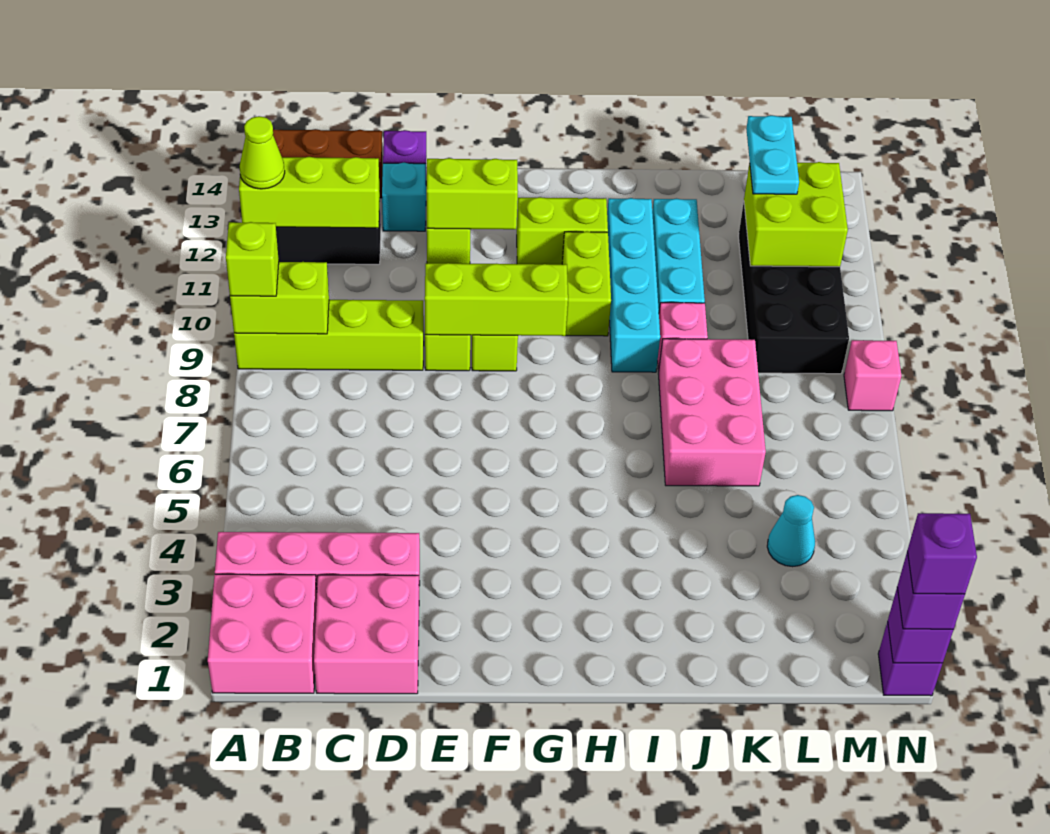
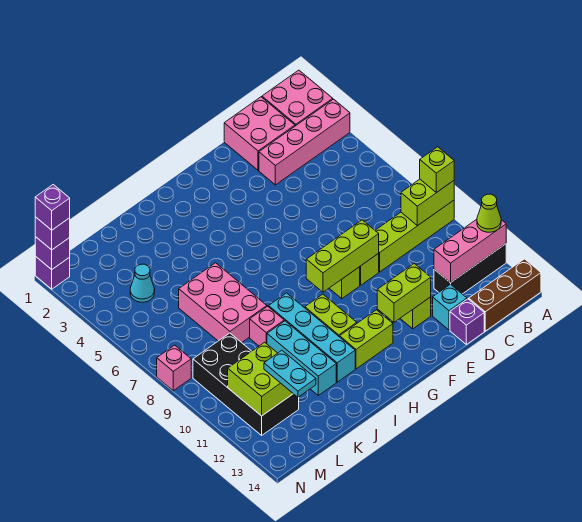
lime brick A12:C12 level 2 -> pink brick A12:C12 level 2

